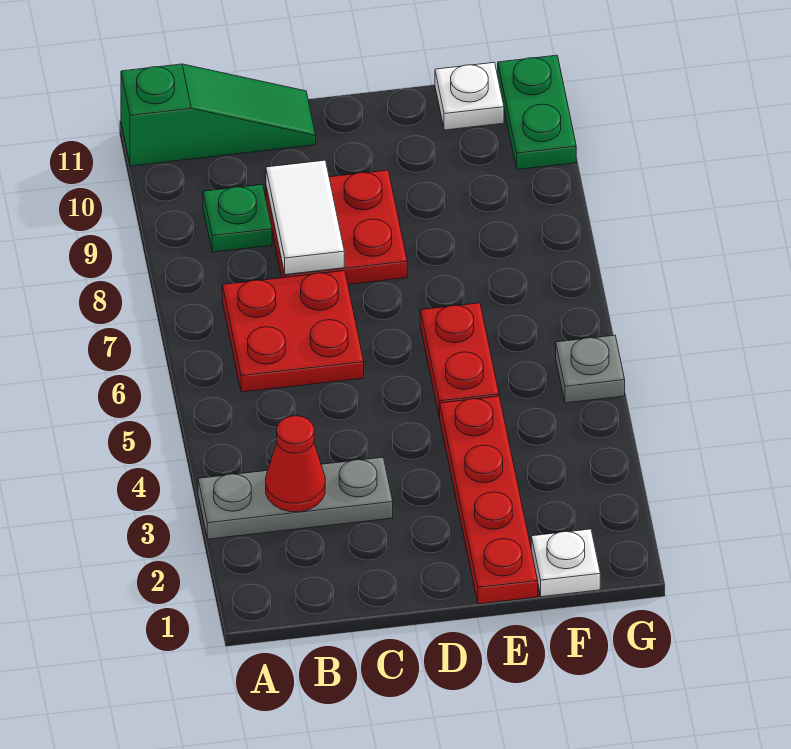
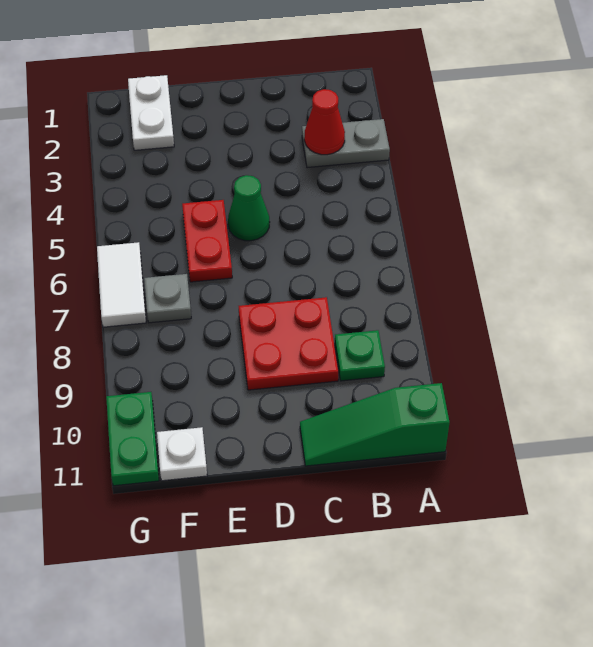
grey plate A3:C3 level 1 -> grey plate A3:B3 level 1
red plate B6:C7 level 1 -> none
white tile C8:C9 level 2 -> white tile G6:G7 level 1
none -> green cone D5 level 1
red plate E1:E4 level 1 -> none
white plate F1 level 1 -> white plate F1:F2 level 1
grey plate G5 level 1 -> grey plate F7 level 1

